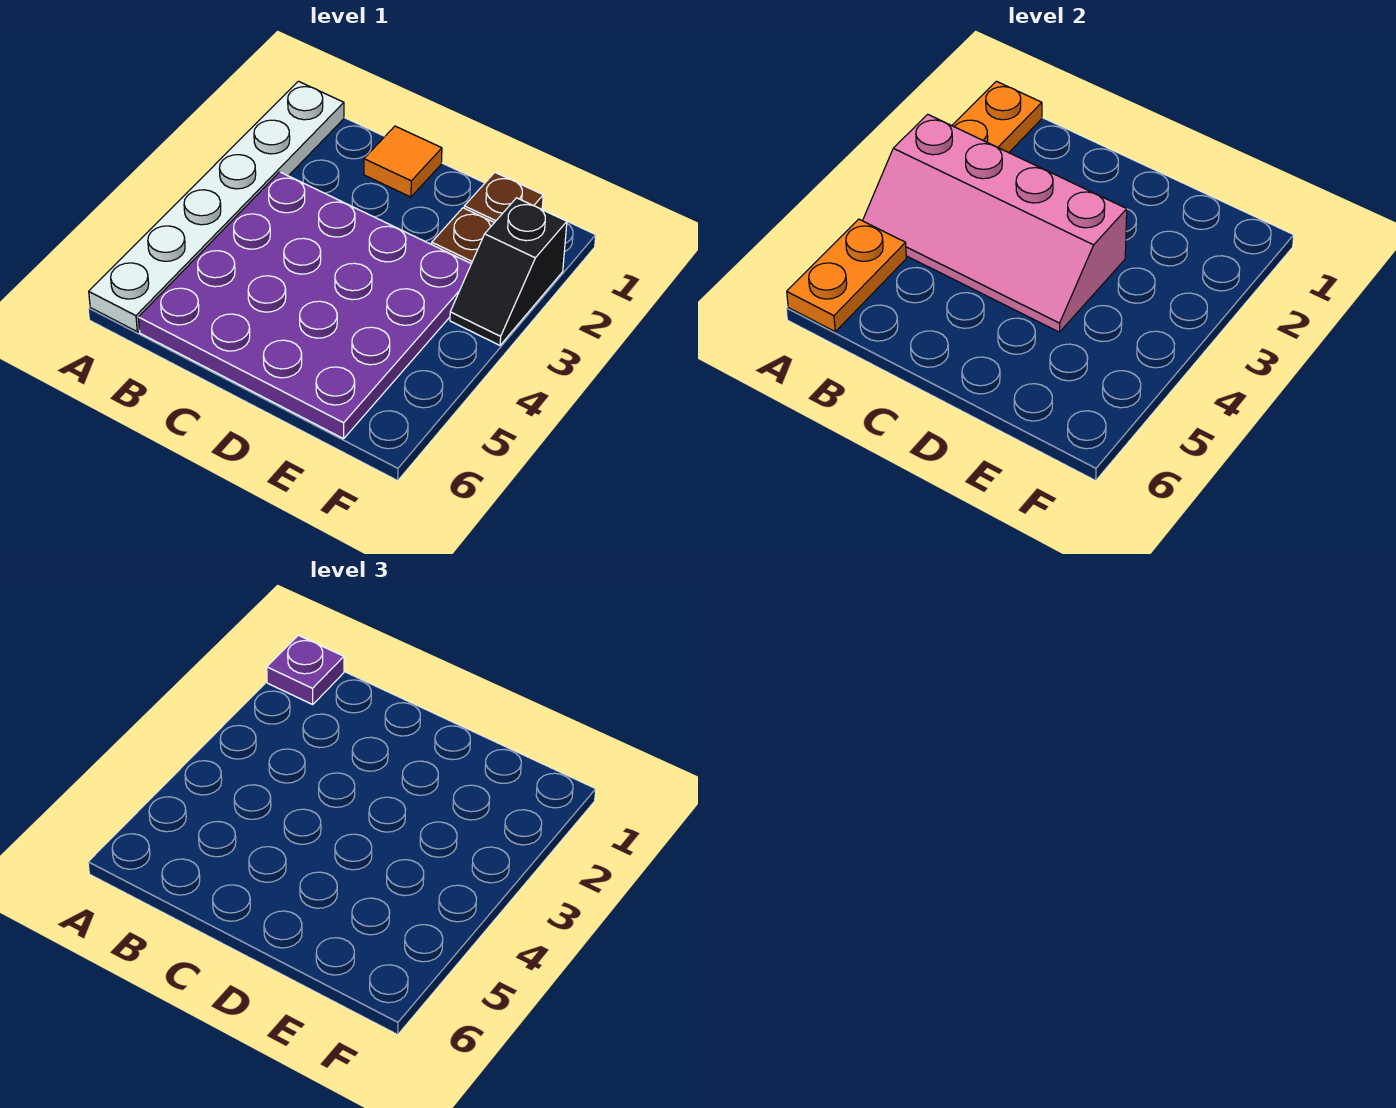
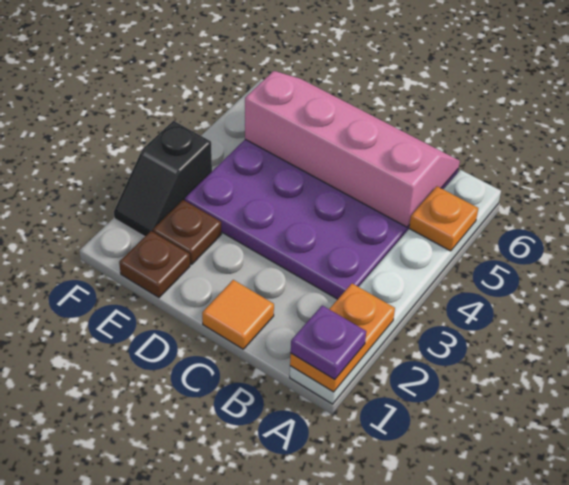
pink slope A3:D4 level 2 top 3 -> pink slope B5:E6 level 2 top 5
orange plate A5:A6 level 2 -> orange plate A5 level 2
black slope F2:F3 level 1 top 2 -> black slope F2:F3 level 1 top 3

